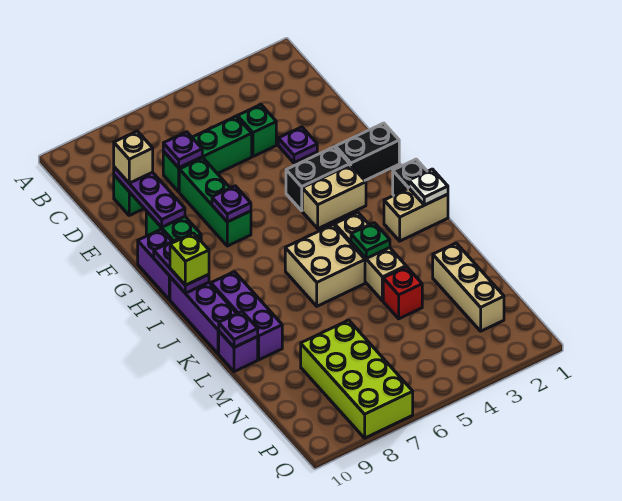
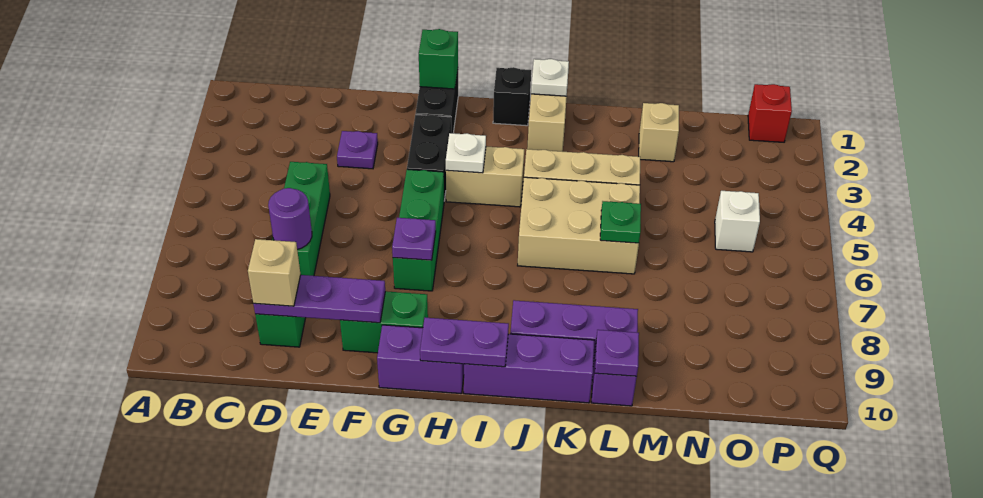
green brick D4 level 1 -> green brick G1 level 2
purple plate D7 level 2 -> purple round brick D7 level 2
green brick E7:G7 level 1 -> green brick G5:G7 level 1
tan brick H3:H4 level 1 -> tan brick H4:I4 level 1
none -> white plate H4 level 2
lime brick I10 level 3 -> none
tan brick J5:K6 level 1 -> tan brick J5:L6 level 1
green plate K4 level 2 -> green plate L6 level 2
tan brick M2:O2 level 1 -> tan brick M2 level 1
red brick M4 level 1 -> red brick P1 level 1
lime brick N7:Q8 level 1 -> none
none -> white brick O5 level 1

